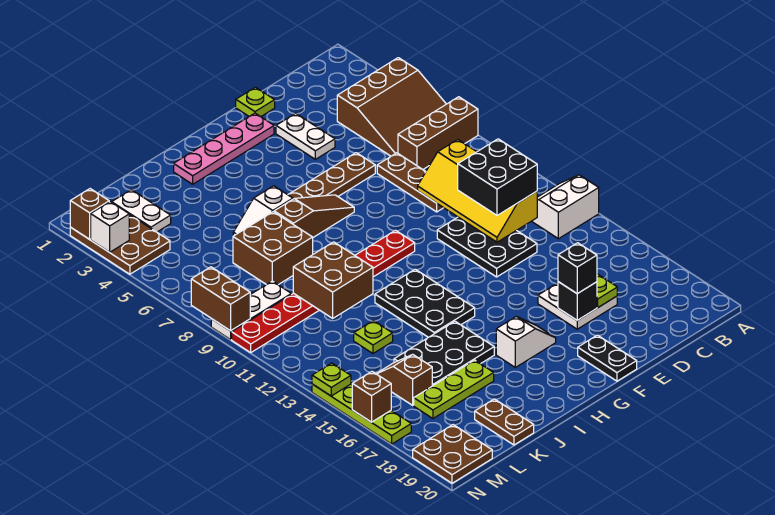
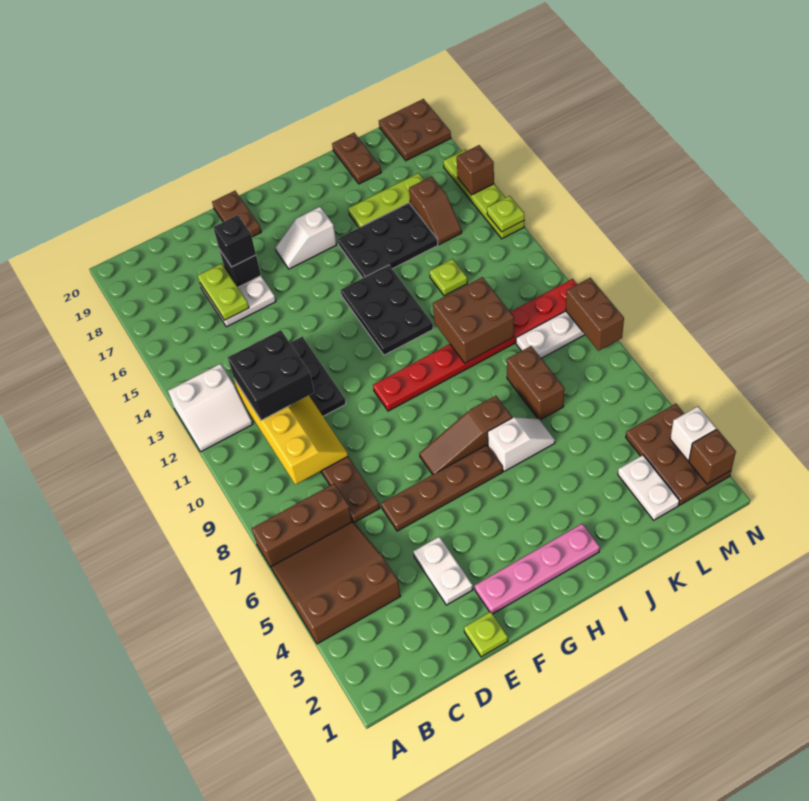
black plate F19:F20 level 1 -> brown plate F19:F20 level 1
brown brick J7:K8 level 1 -> brown brick K7:K8 level 1

